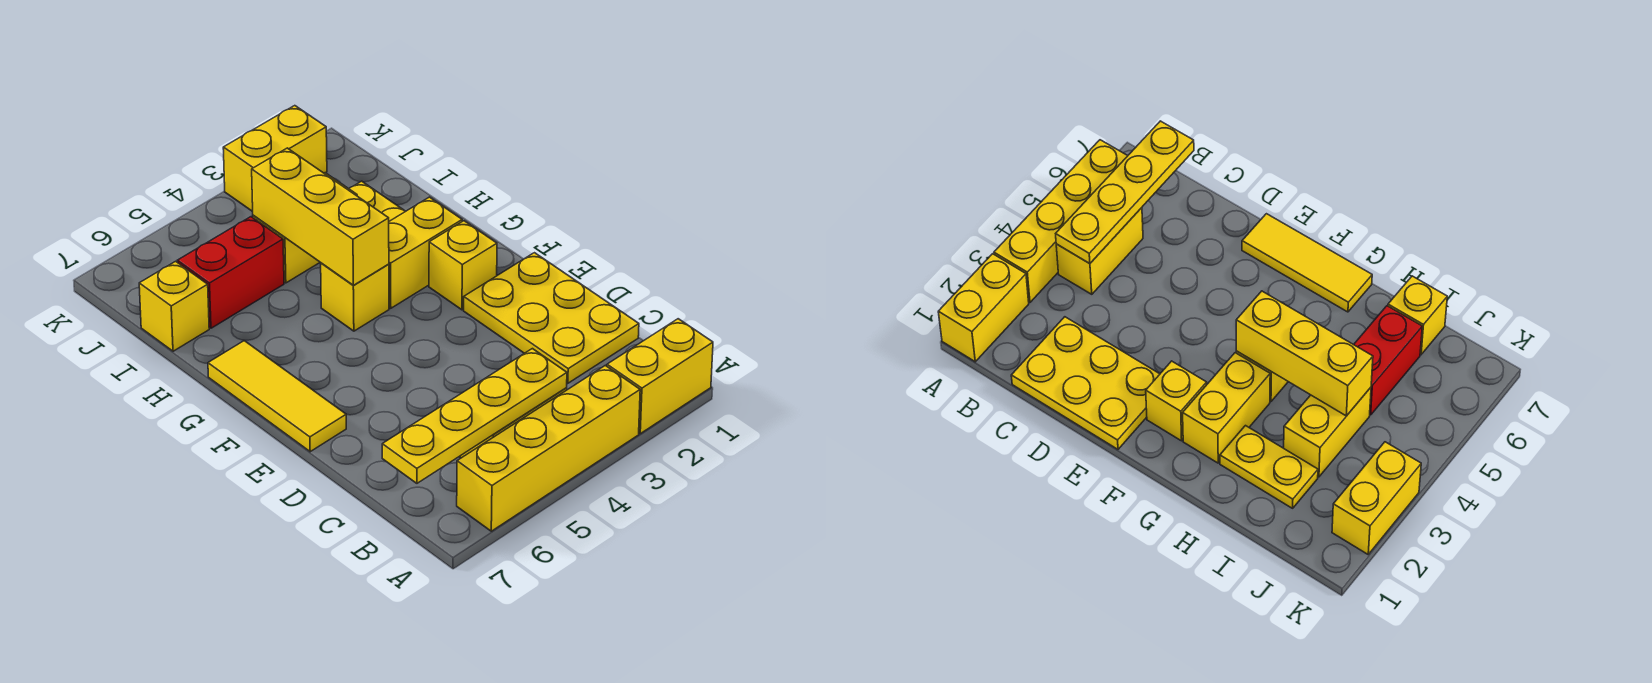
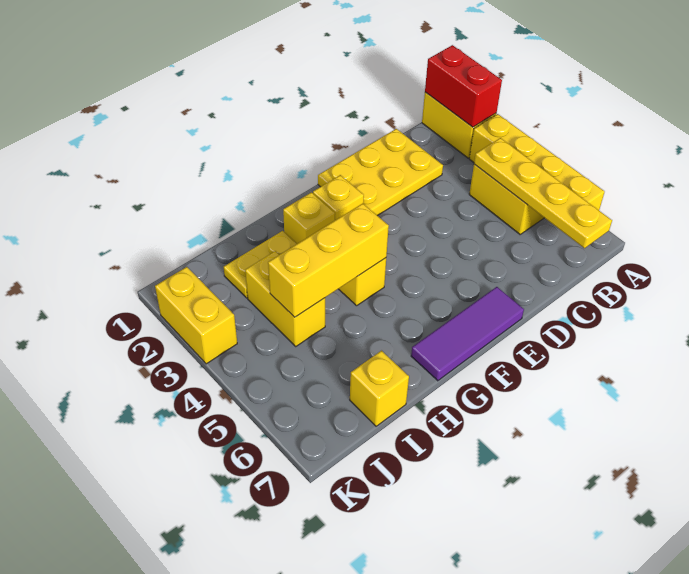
yellow tile E7:G7 level 1 -> purple tile E7:G7 level 1
yellow brick G2:G3 level 1 -> yellow brick G2 level 1
red brick I5:I6 level 1 -> red brick A1:A2 level 2

